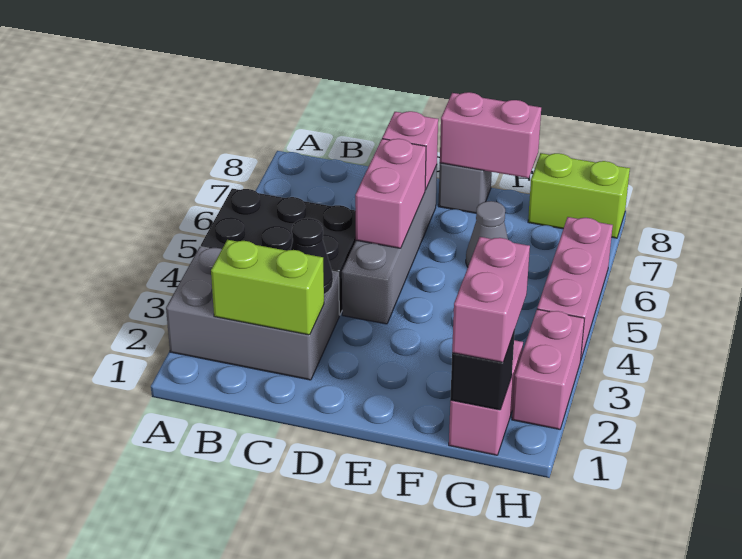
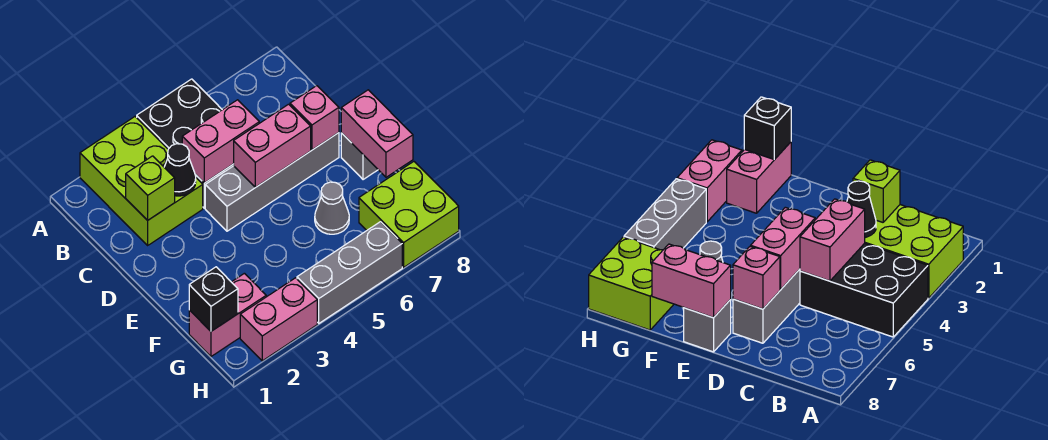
grey brick A2:C3 level 1 -> lime brick A2:C3 level 1
lime brick B2:C2 level 2 -> lime brick C2 level 2
pink brick G1:G2 level 3 -> pink brick C4:C5 level 2
lime brick G8:H8 level 1 -> lime brick G7:H8 level 1
pink brick H4:H6 level 1 -> grey brick H4:H6 level 1

